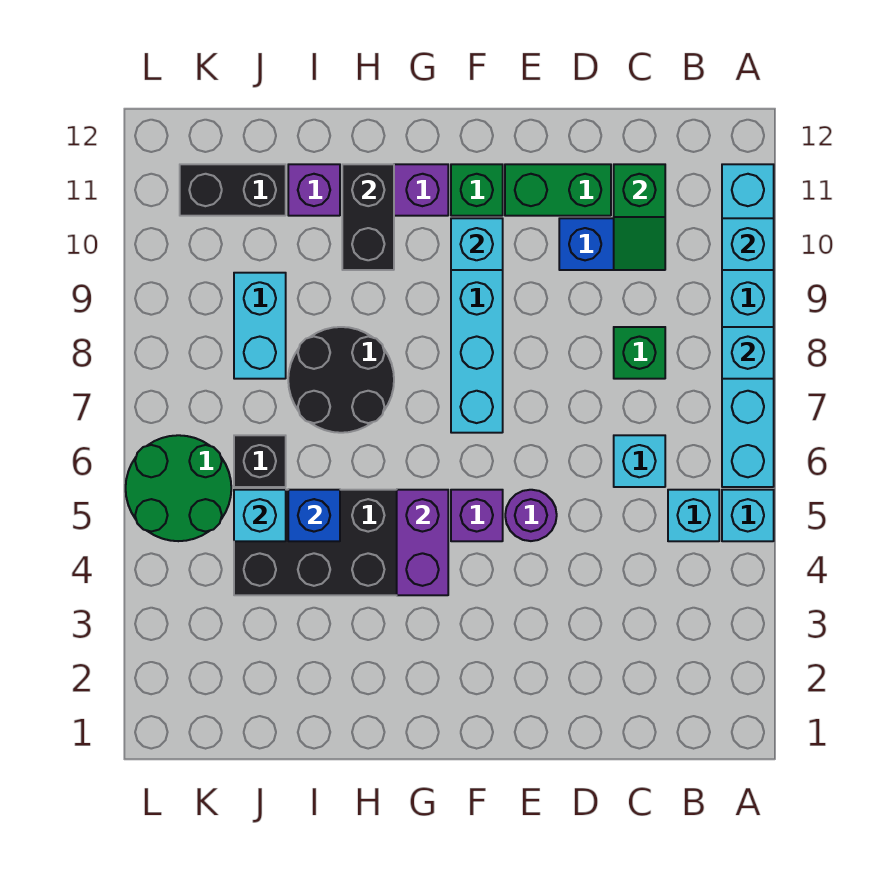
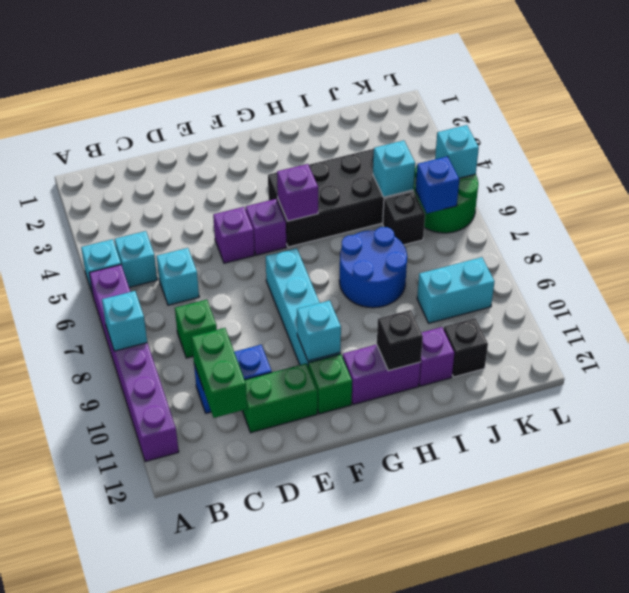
cyan brick A6:A11 level 1 -> purple brick A6:A11 level 1
cyan brick A10 level 2 -> cyan brick L5 level 2
green slope C10:C11 level 2 top 11 -> green brick C10:C11 level 2
purple round brick E5 level 1 -> purple brick E5 level 1
purple brick G4:G5 level 2 -> purple brick G5 level 2
black round brick H7:I8 level 1 -> blue round brick H7:I8 level 1
black brick H10:H11 level 2 -> black brick H11 level 2
blue brick I5 level 2 -> blue brick K6 level 2
cyan brick J8:J9 level 1 -> cyan brick J9:K9 level 1
black brick J11:K11 level 1 -> black brick J11 level 1

